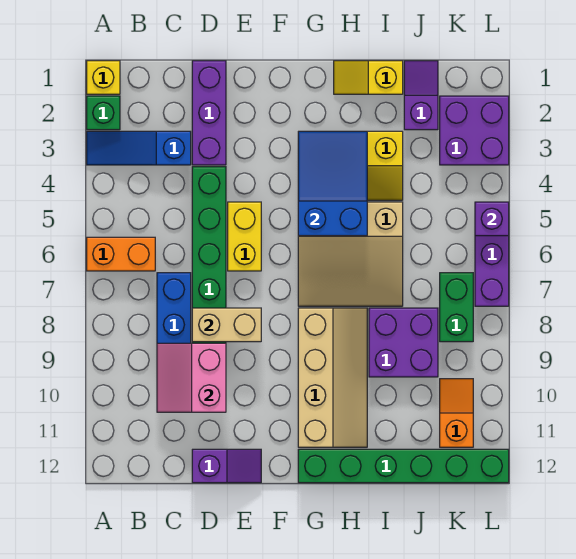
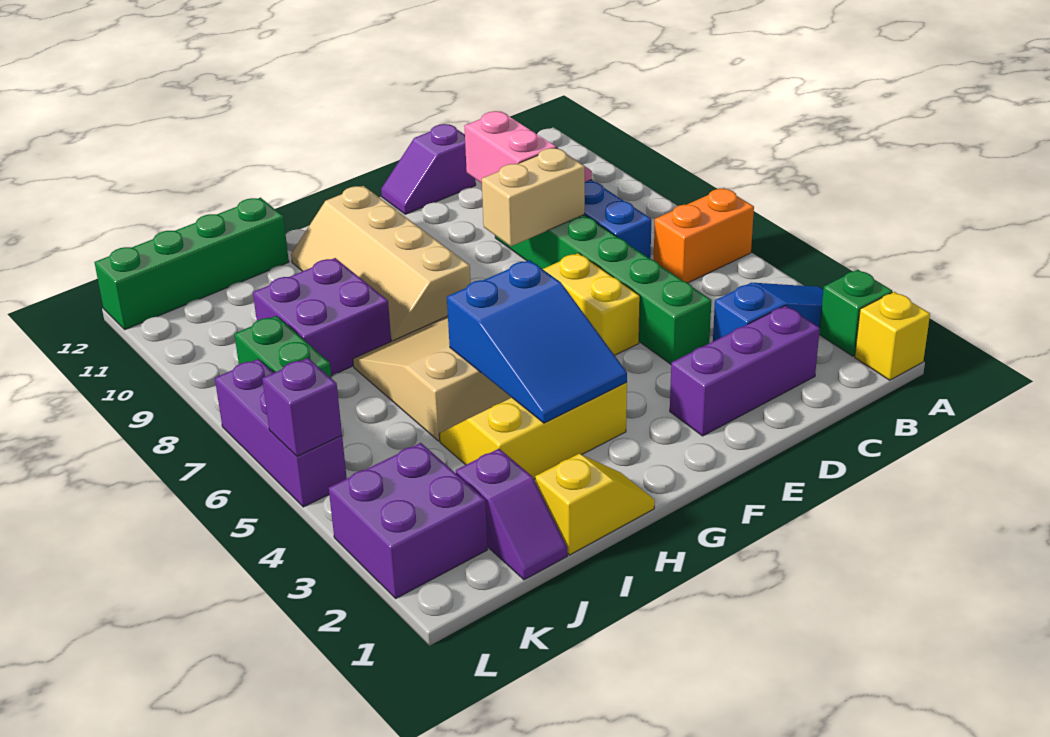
purple brick D1:D3 level 1 -> purple brick C2:E2 level 1
green brick G12:L12 level 1 -> green brick I12:L12 level 1
orange slope K10:K11 level 1 top 11 -> none

